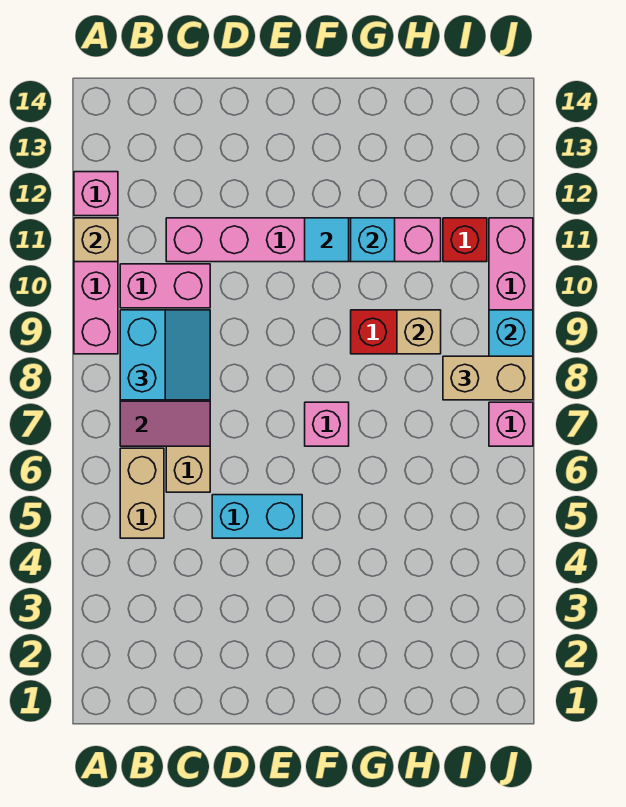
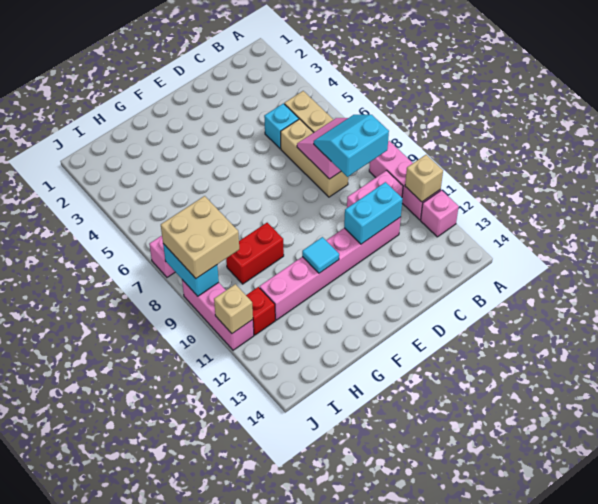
cyan slope B8:C9 level 3 top B -> cyan slope B8:C9 level 3 top 9
cyan brick D5:E5 level 1 -> cyan brick C11:D11 level 2
pink brick F7 level 1 -> none
cyan brick G11 level 2 -> cyan brick C5 level 1
tan brick H9 level 2 -> tan brick J11 level 2
tan brick I8:J8 level 3 -> tan brick I8:J9 level 3

